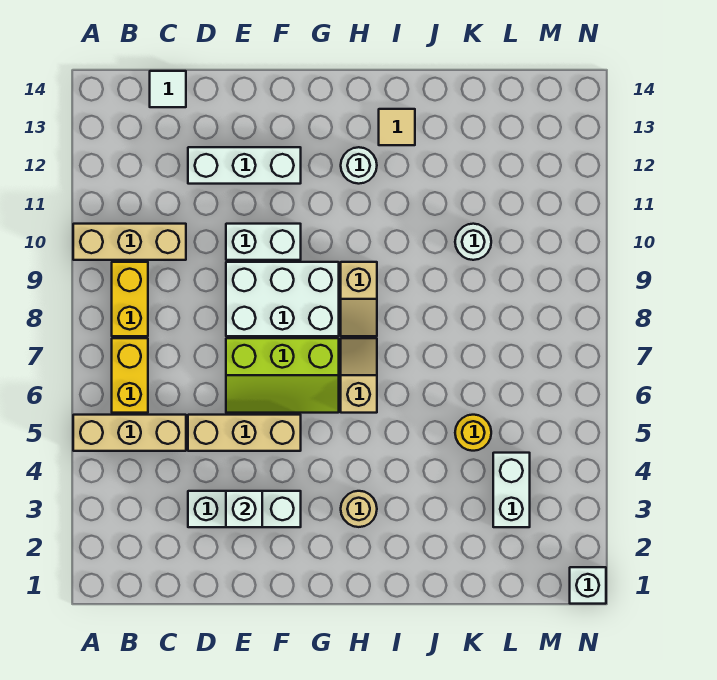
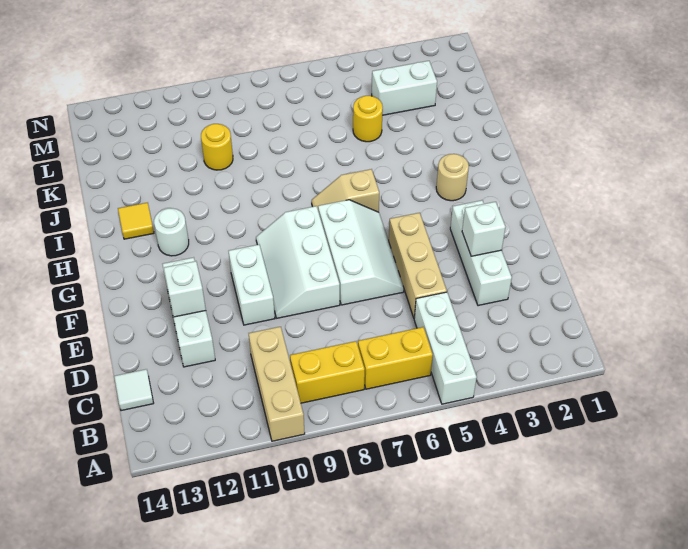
tan brick A5:C5 level 1 -> white brick A5:C5 level 1
lime slope E6:G7 level 1 top 7 -> white slope E6:G7 level 1 top 7
white brick E8:G9 level 1 -> white slope E8:G9 level 1 top 8
tan slope H8:H9 level 1 top 9 -> none
tan tile I13 level 1 -> yellow tile I13 level 1
white round brick K10 level 1 -> yellow round brick K10 level 1
white brick N1 level 1 -> white brick E12 level 2

